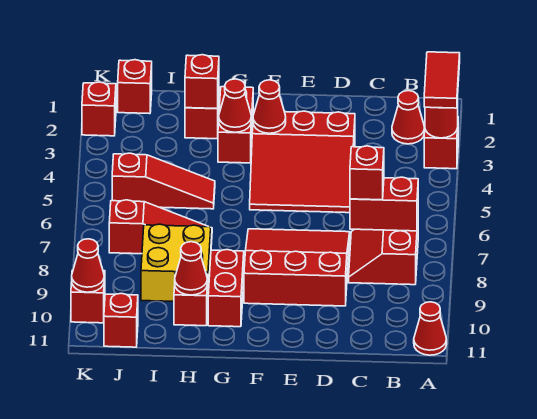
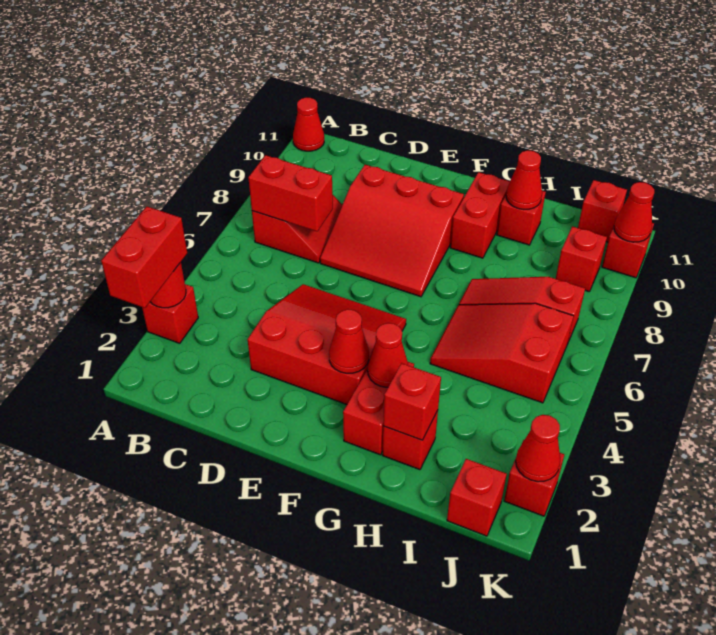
red tile A2:A3 level 3 -> red brick A2:A3 level 3
red cone B2 level 1 -> red cone K2 level 2
red brick C7 level 3 -> red brick J9 level 1
red slope H5:J5 level 1 top J -> red slope H5:J6 level 1 top J
yellow brick H8:I9 level 1 -> none

